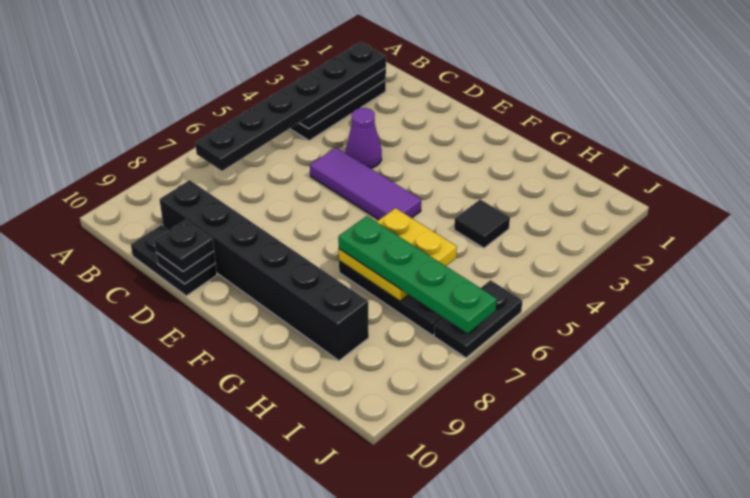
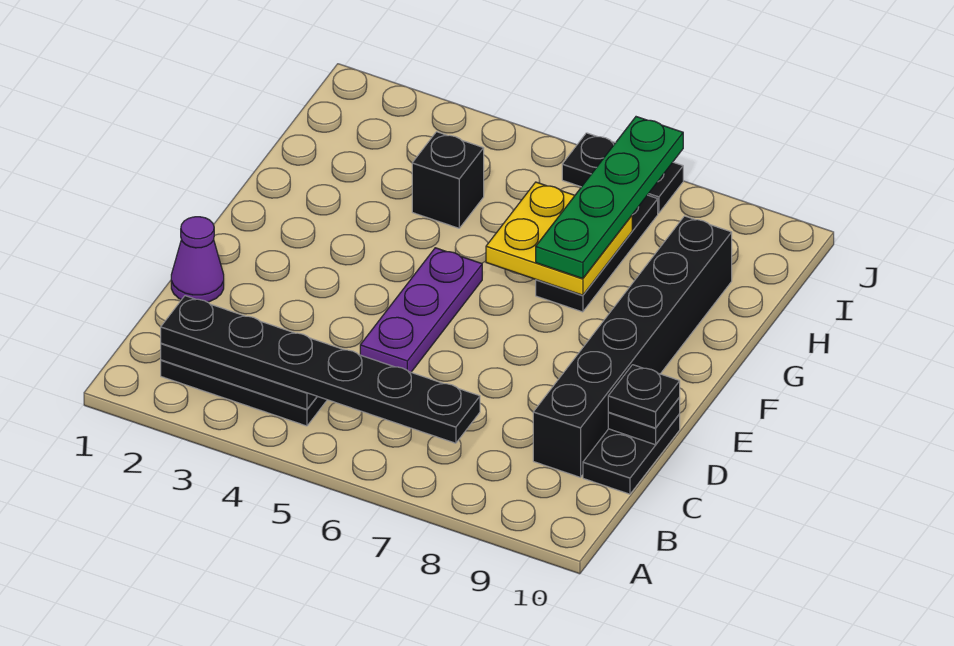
purple cone D4 level 1 -> purple cone D1 level 1
purple tile D5:F5 level 1 -> purple plate D5:F5 level 1
black tile H4 level 1 -> black brick H4 level 1

